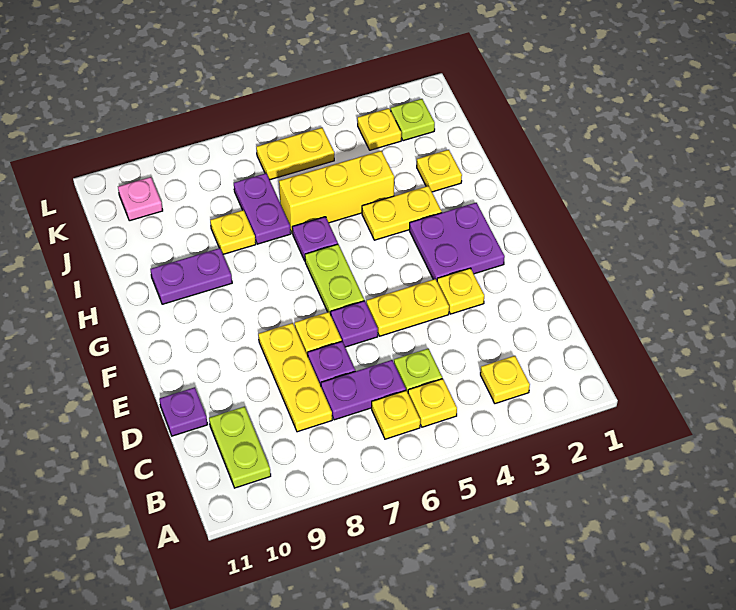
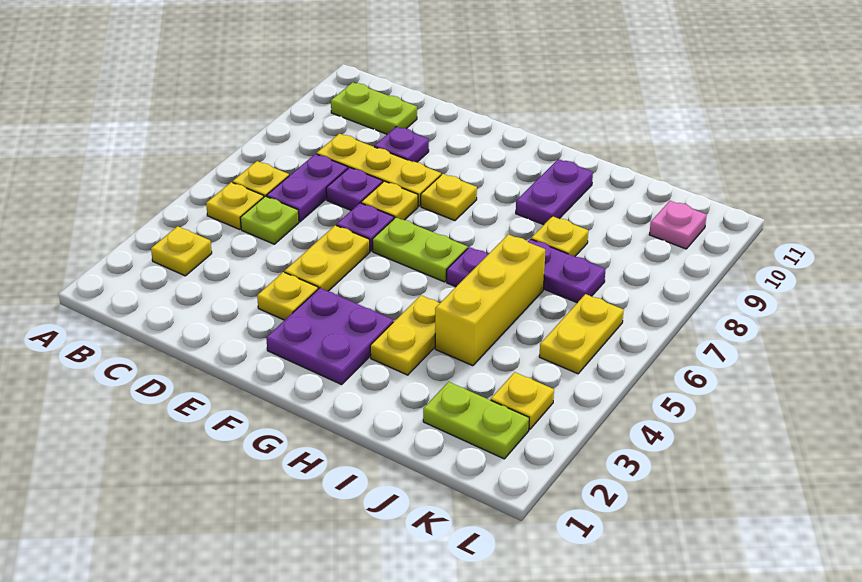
purple plate D11 level 1 -> purple plate D9 level 1
yellow plate I2 level 1 -> yellow plate F8 level 1
lime plate K2 level 1 -> lime plate J2:K2 level 1

